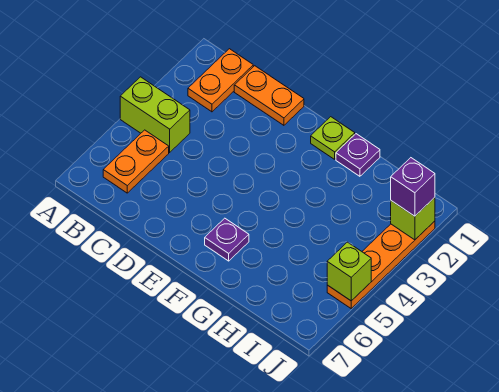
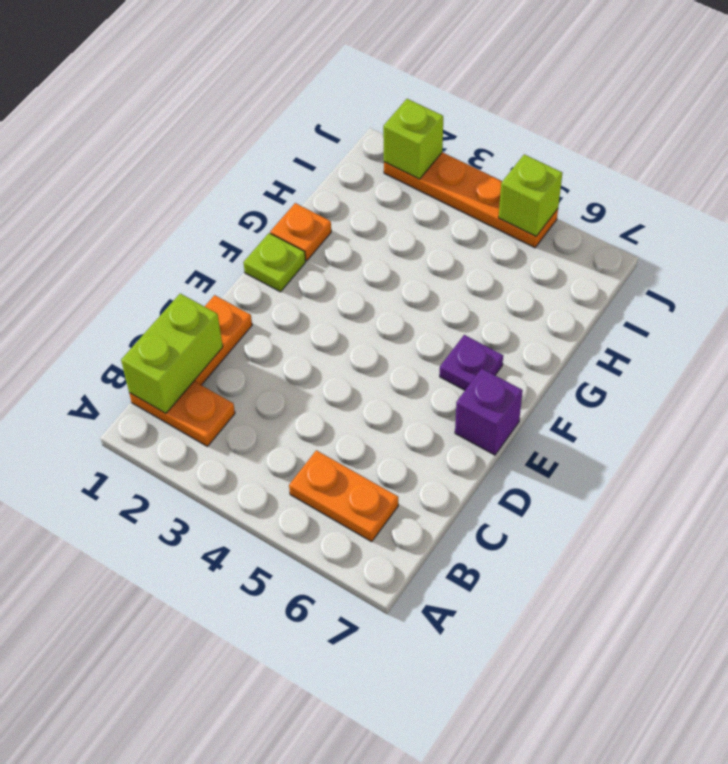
lime brick A4:B4 level 1 -> lime brick B1:C1 level 2
purple plate G1 level 1 -> orange plate G1 level 1
purple brick J2 level 3 -> purple brick E7 level 1

